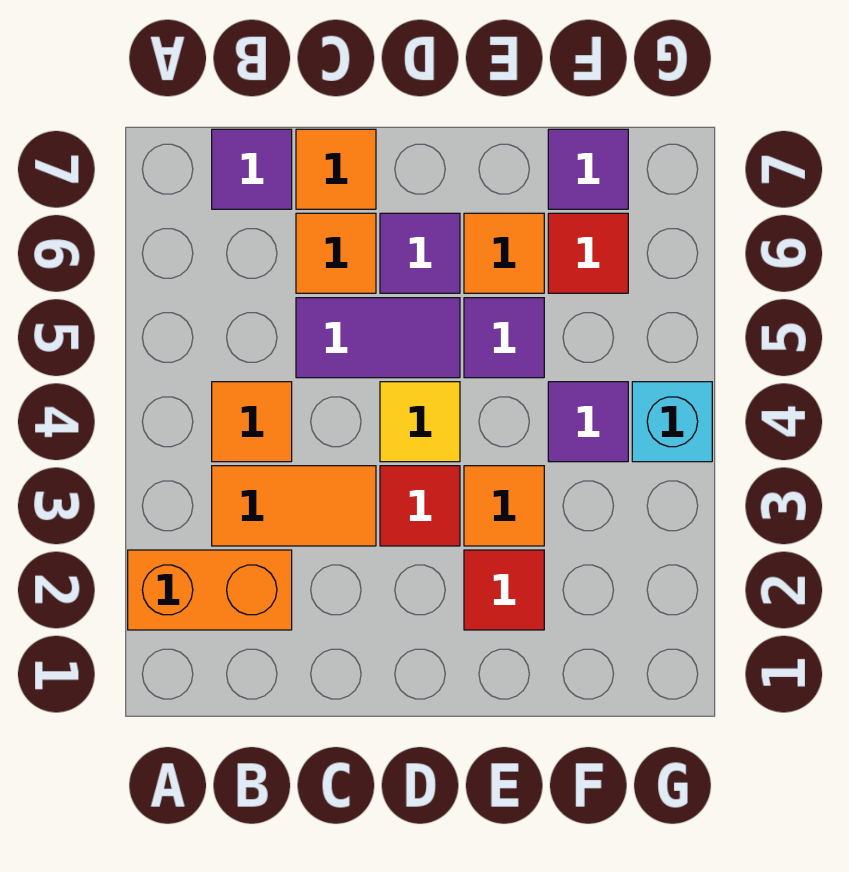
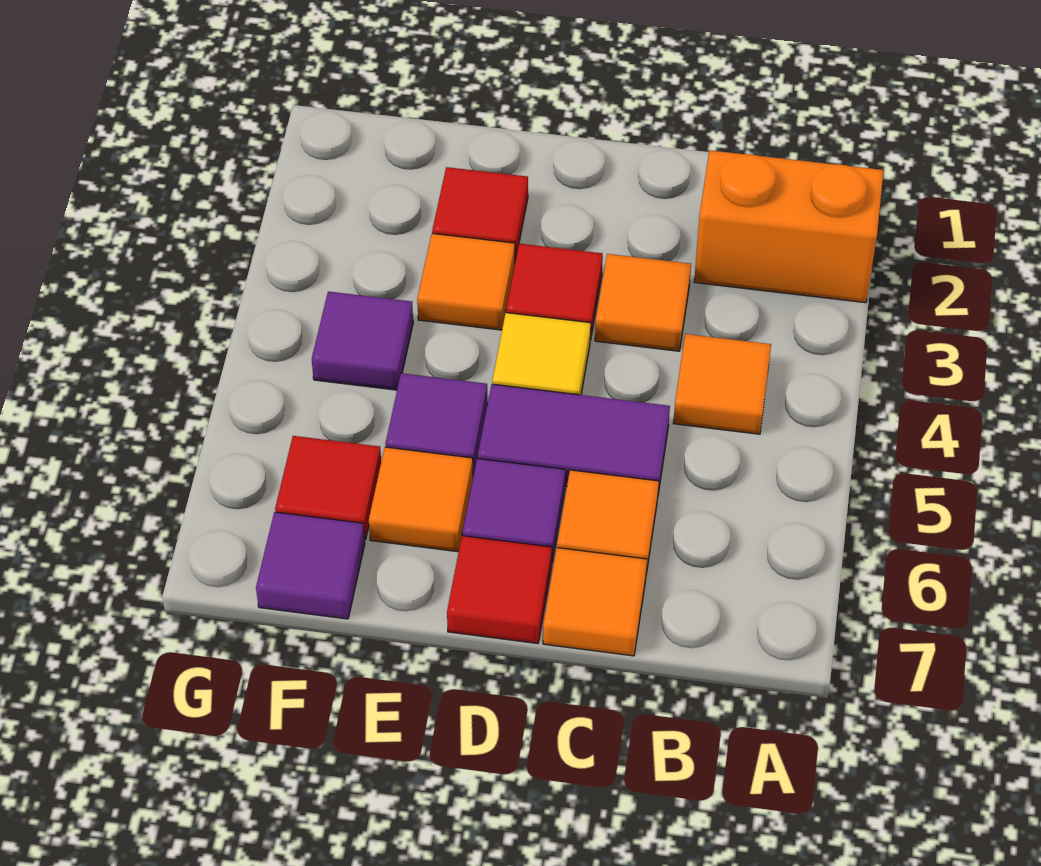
orange tile B3:C3 level 1 -> orange tile C3 level 1
purple tile B7 level 1 -> none
none -> red tile D7 level 1
cyan brick G4 level 1 -> none

